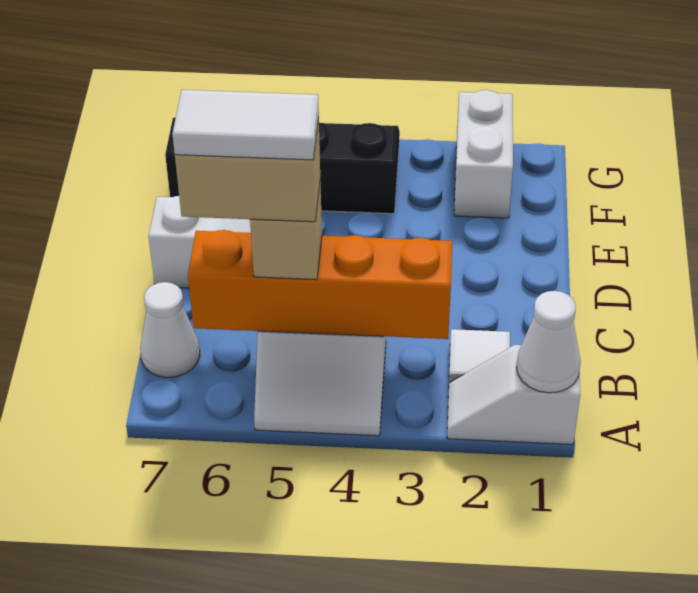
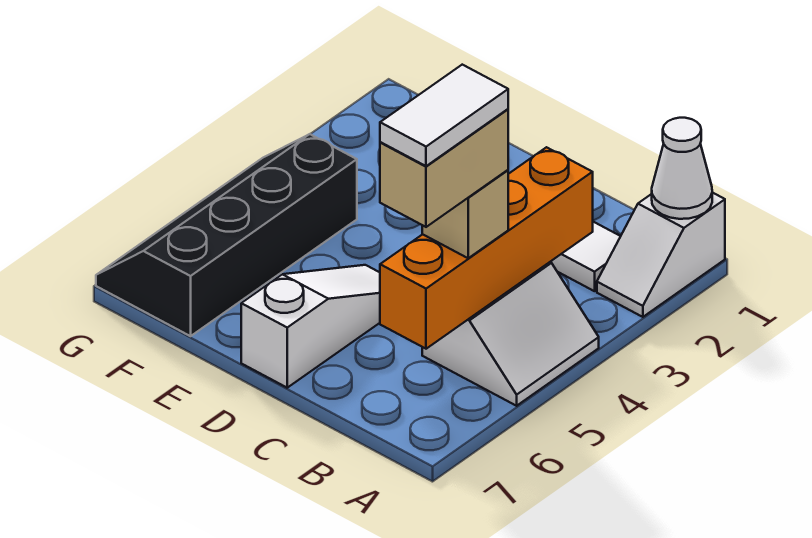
white cone B7 level 1 -> none
white brick F2:G2 level 1 -> none

